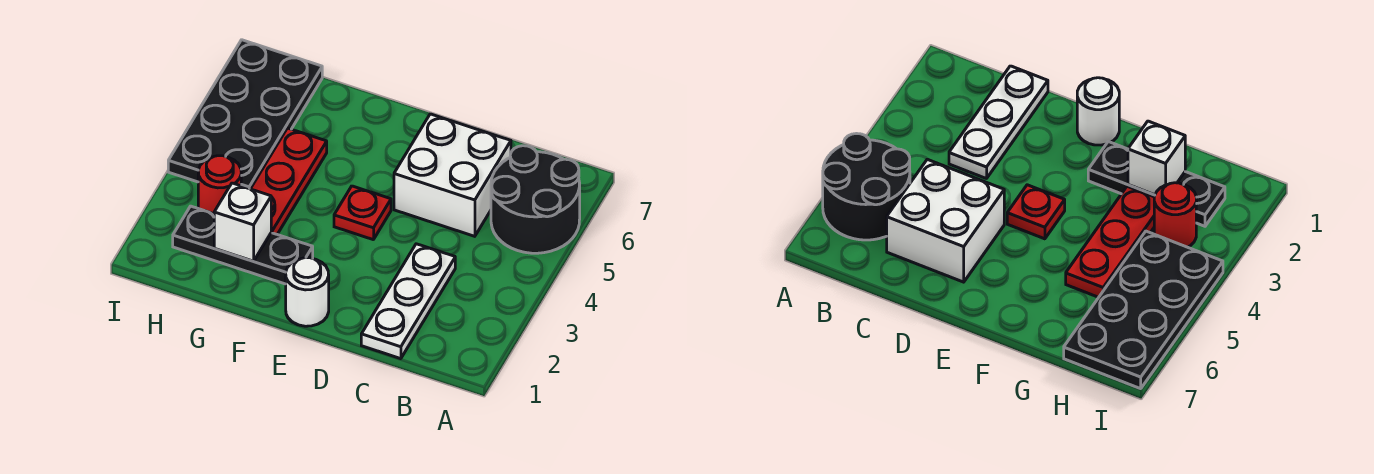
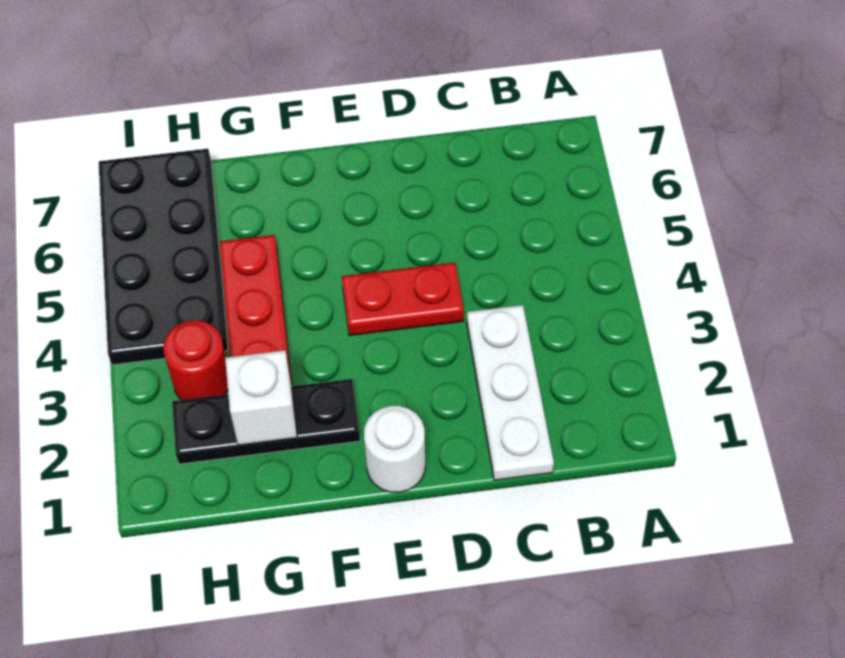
black round brick A5:B6 level 1 -> none
white brick C5:D6 level 1 -> none
red plate E4 level 1 -> red plate D4:E4 level 1

